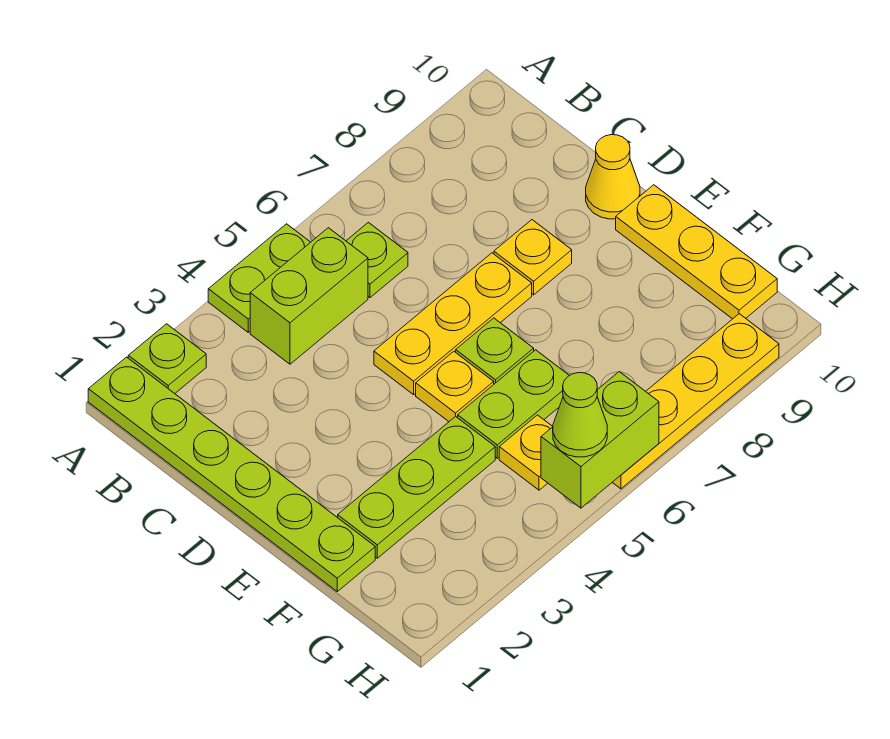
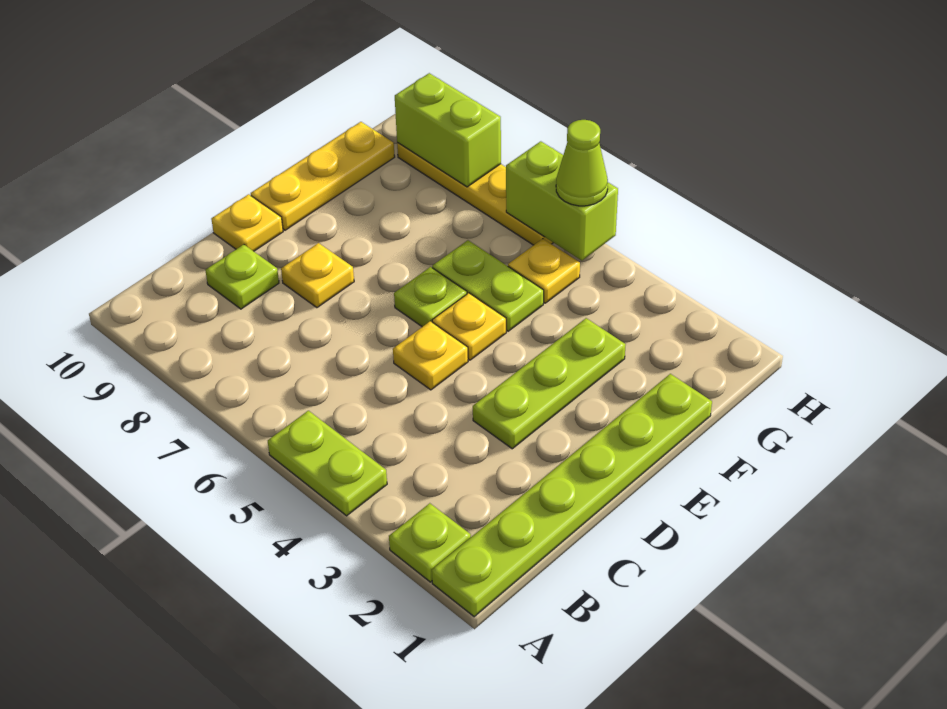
lime brick B4:B5 level 1 -> lime brick H8:H9 level 2
lime plate B6 level 1 -> lime plate C9 level 1
yellow plate D5:D7 level 1 -> yellow plate D5 level 1
yellow cone D10 level 1 -> yellow plate D10 level 1
lime plate F2:F4 level 1 -> lime plate D3:F3 level 1

